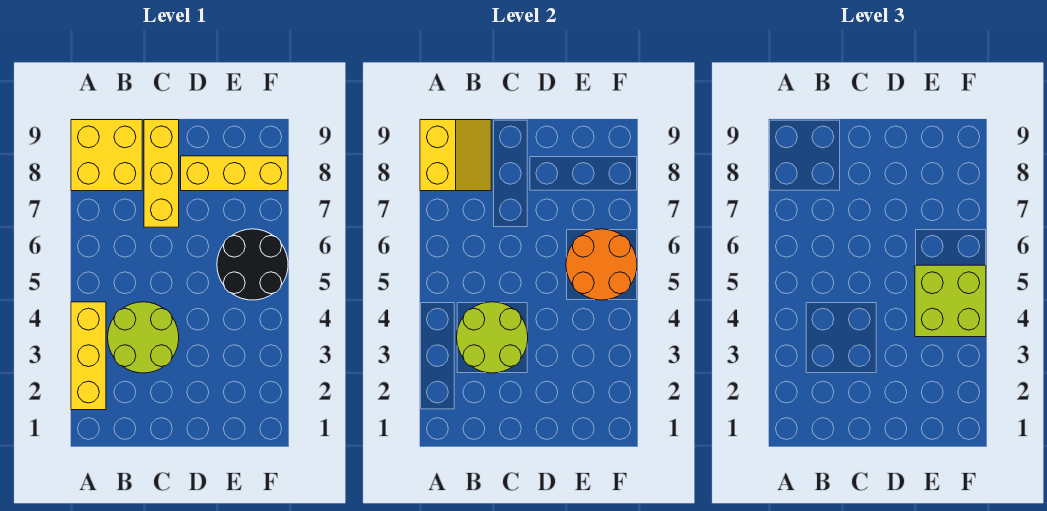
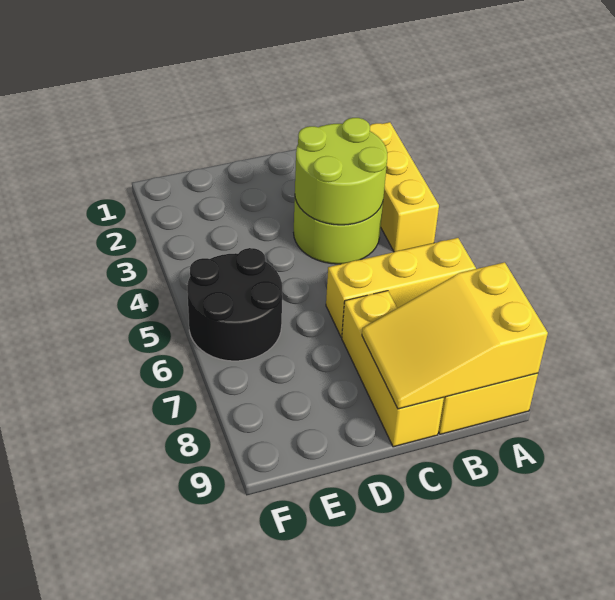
yellow slope A8:B9 level 2 top A -> yellow slope A8:C9 level 2 top A
yellow brick D8:F8 level 1 -> yellow brick A6:C6 level 1
lime brick E4:F5 level 3 -> none
orange round brick E5:F6 level 2 -> none

